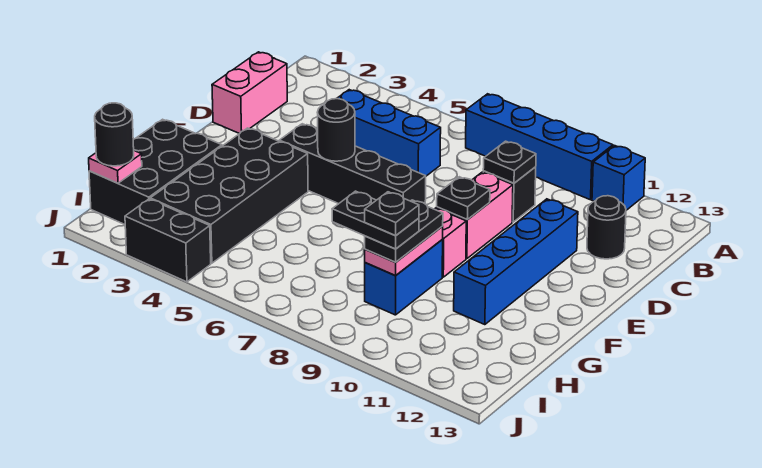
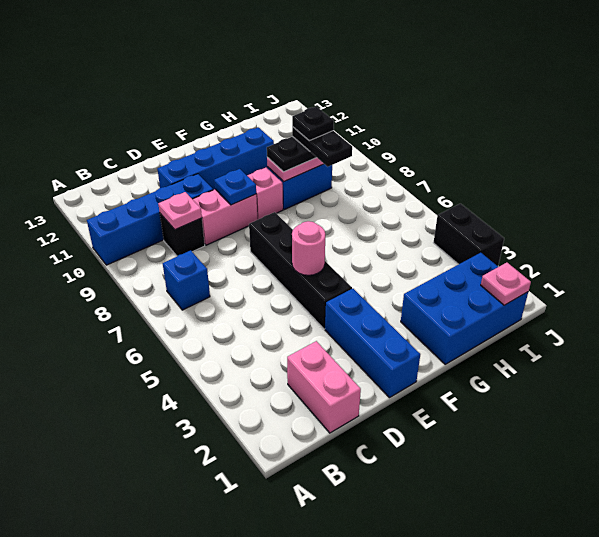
blue brick A7:A10 level 1 -> blue brick A10:D10 level 1
blue brick A11 level 1 -> blue brick B7 level 1
pink brick C1:D1 level 1 -> pink brick C1:C2 level 1
blue brick C4:C6 level 1 -> blue brick E1:E3 level 1
black plate C9 level 2 -> pink plate C9 level 2
black round brick C12 level 1 -> none
black round brick E5 level 2 -> pink round brick E5 level 2
black plate E9 level 2 -> blue plate E9 level 2
black brick F3:I4 level 1 -> none
black brick G1:I2 level 1 -> blue brick G1:I2 level 1
black round brick I1 level 3 -> none

